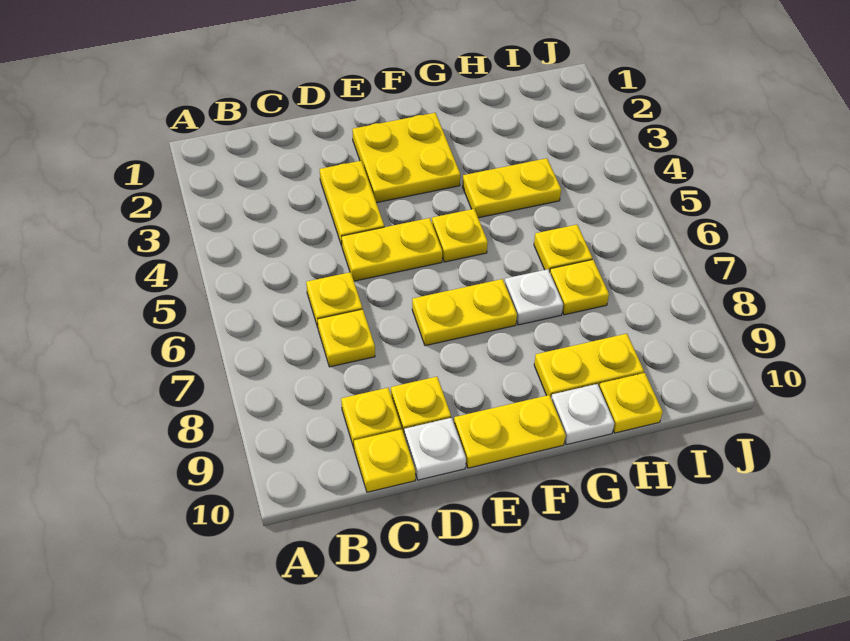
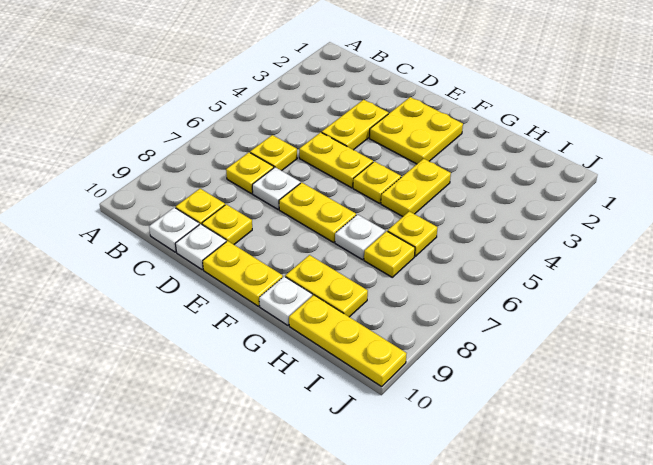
yellow plate C10 level 1 -> white plate C10 level 1
none -> white plate D7 level 1
yellow plate G4:H4 level 1 -> yellow plate G4:G5 level 1
yellow plate H10 level 1 -> yellow plate H10:J10 level 1

